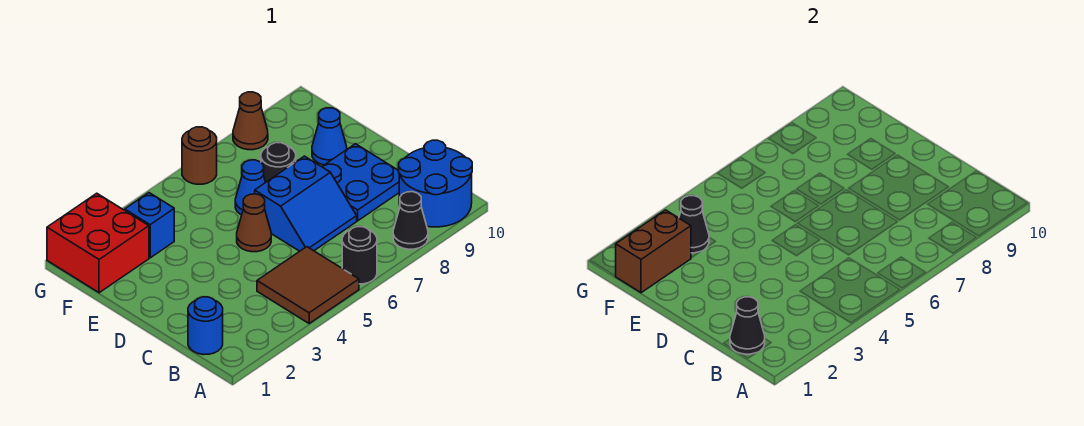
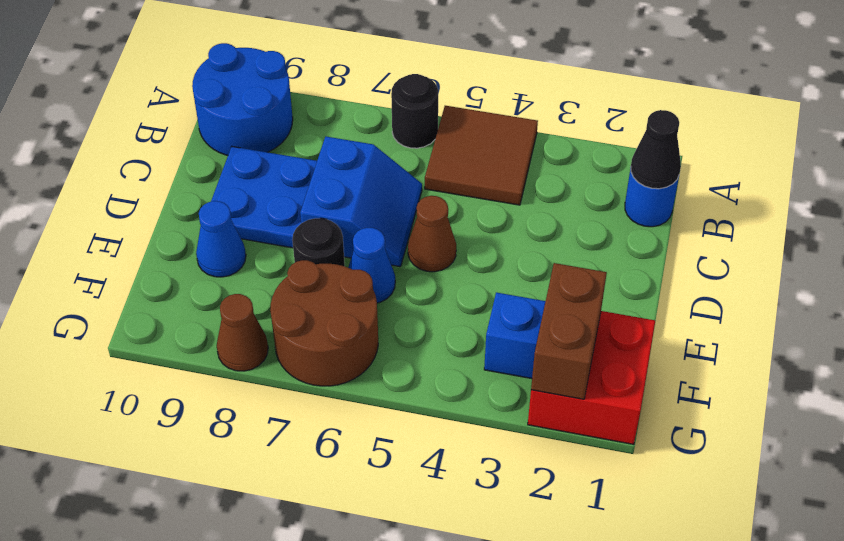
black cone A8 level 1 -> none
blue slope C6:D7 level 1 top D -> blue slope C6:D7 level 1 top 7
brown brick F1:F2 level 2 -> brown brick F2:G2 level 2
black cone F3 level 2 -> none
brown round brick G6 level 1 -> brown round brick F6:G7 level 1

